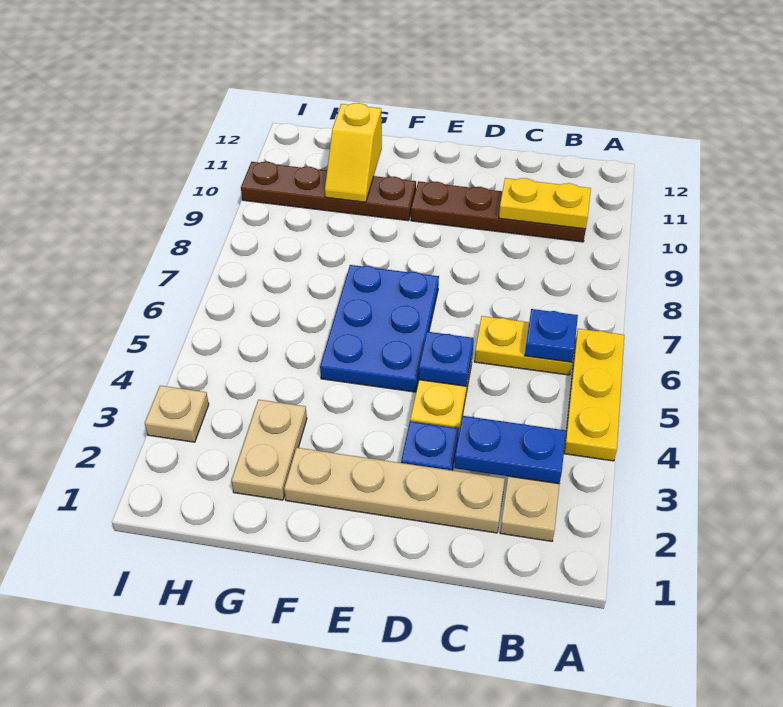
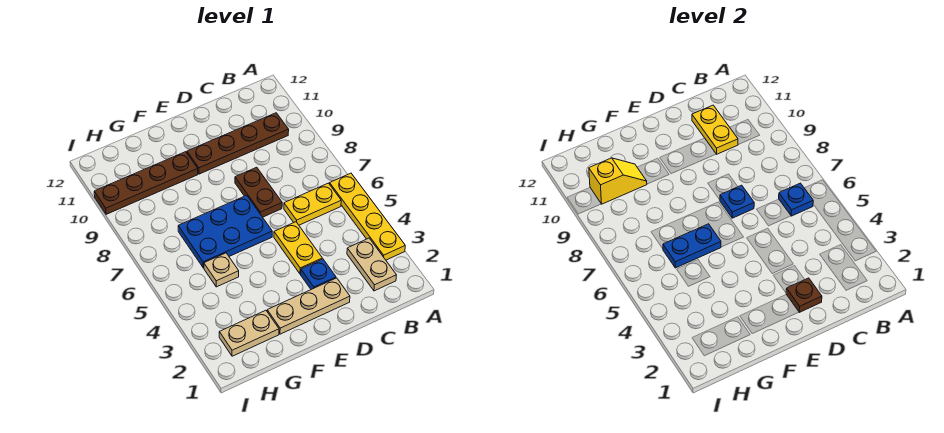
yellow plate A4:A6 level 1 -> yellow plate A3:A6 level 1
blue plate B3:C3 level 2 -> blue plate F6:G6 level 2
yellow plate B10:C10 level 2 -> yellow plate C10:C11 level 2
tan plate C2:F2 level 1 -> tan plate D2:F2 level 1
none -> brown plate D2 level 2
blue plate D5 level 2 -> blue plate D7 level 2
none -> brown plate D7:D8 level 1
blue plate E5:F7 level 1 -> blue plate E6:G7 level 1
tan plate G2:G3 level 1 -> tan plate G2:H2 level 1
yellow slope G10:G11 level 2 top 11 -> yellow slope G10:H10 level 2 top H
tan plate I3 level 1 -> tan plate G5 level 1

